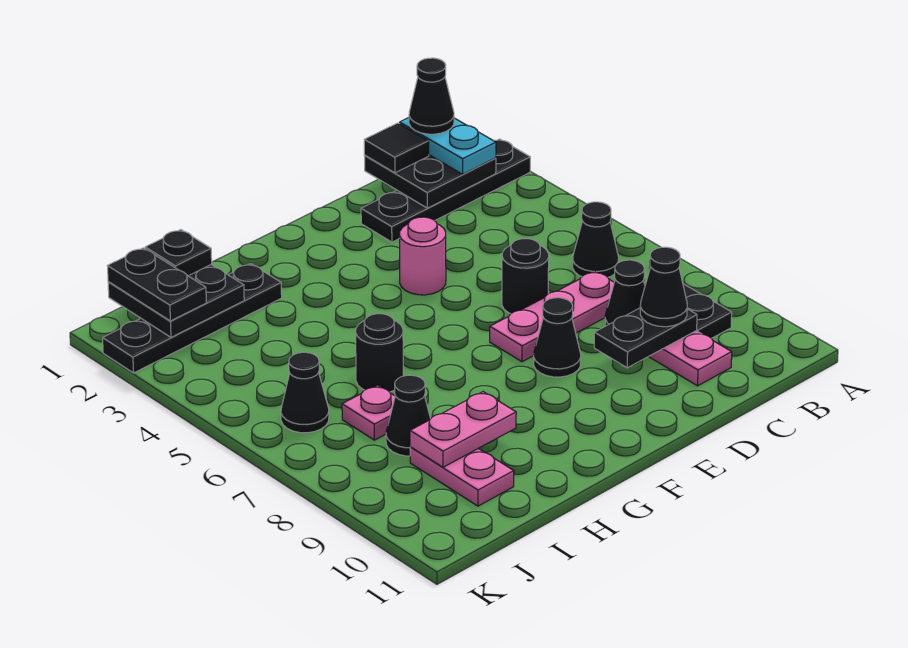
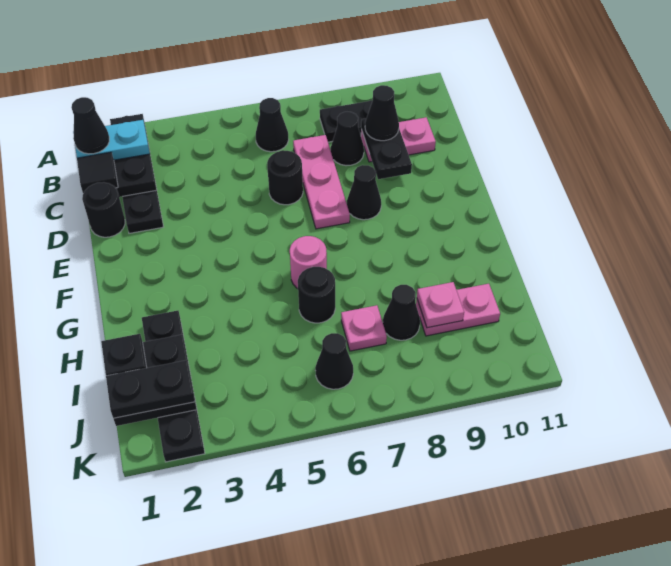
none -> black round brick D1 level 1
pink round brick E4 level 1 -> pink round brick G6 level 1
pink plate H9:I9 level 2 -> pink plate I9 level 2

